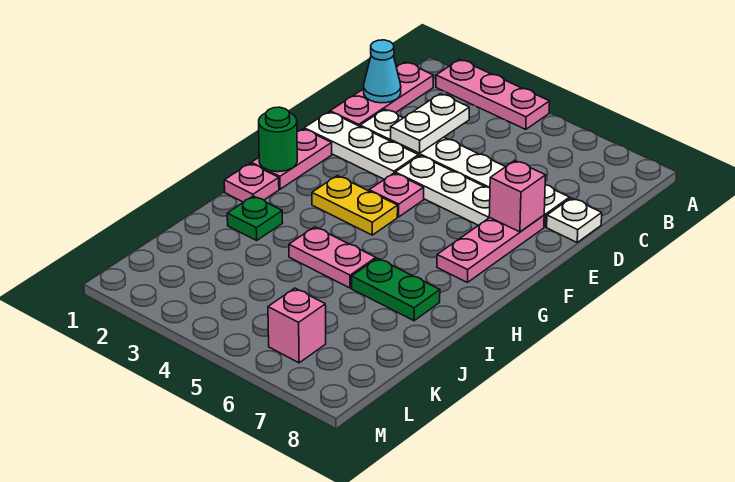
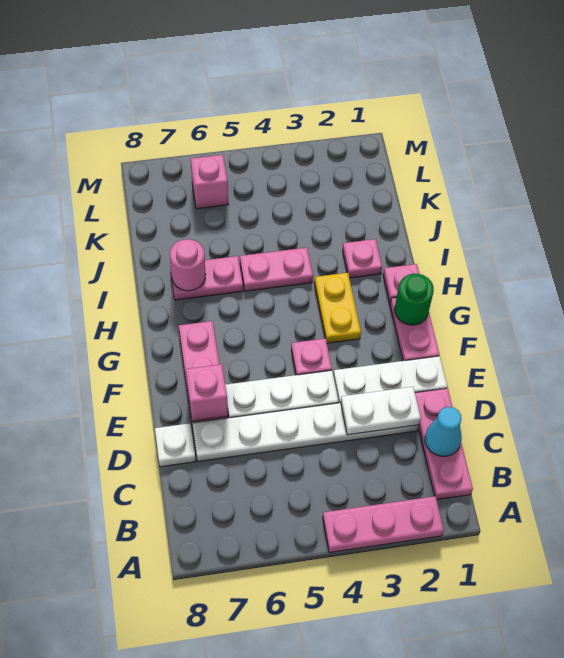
white plate C3:D3 level 2 -> white plate D2:D3 level 2
yellow plate G3:G4 level 1 -> yellow plate G3:H3 level 1
green plate I2 level 1 -> pink plate I2 level 1
green plate I6:I7 level 1 -> pink plate I6:I7 level 1
none -> pink round brick I7 level 2

